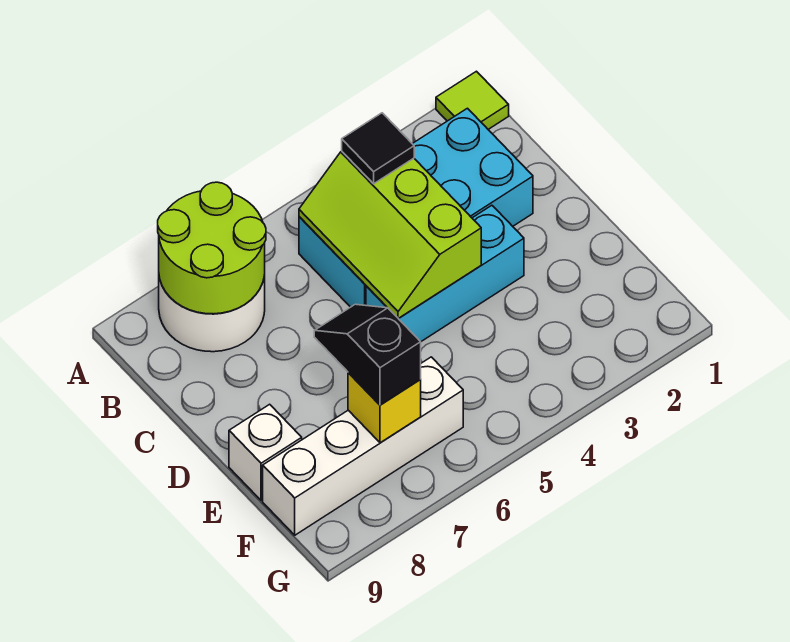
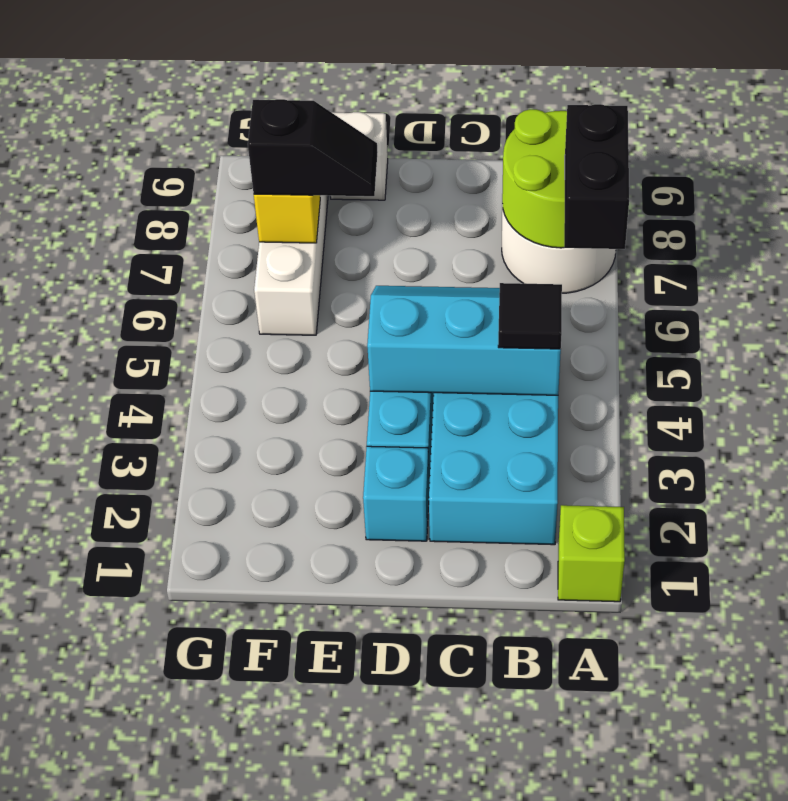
lime tile A1 level 1 -> lime brick A1 level 1
none -> black brick A6:A7 level 3
lime slope B4:D5 level 2 top 4 -> cyan slope B4:D5 level 2 top 4
none -> cyan brick D2 level 1

